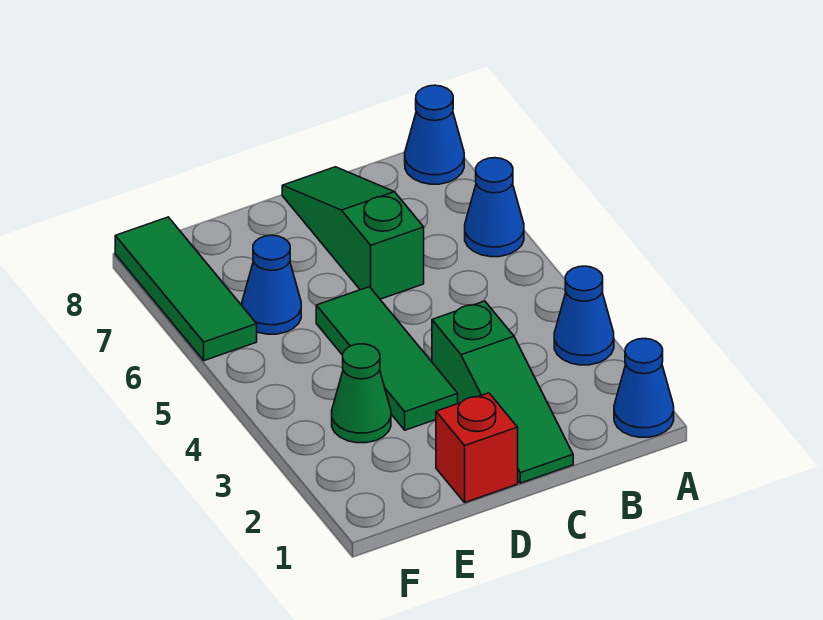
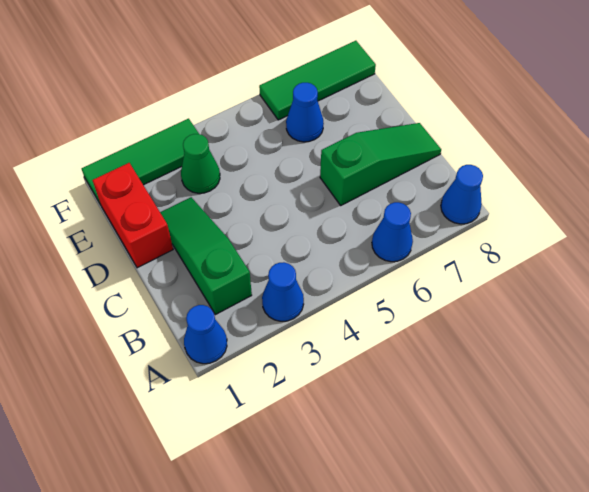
green slope C1:C3 level 1 top 3 -> green slope B2:D2 level 1 top B
red brick D1 level 1 -> red brick D1:E1 level 1
green tile D3:D5 level 1 -> green tile F1:F3 level 1

